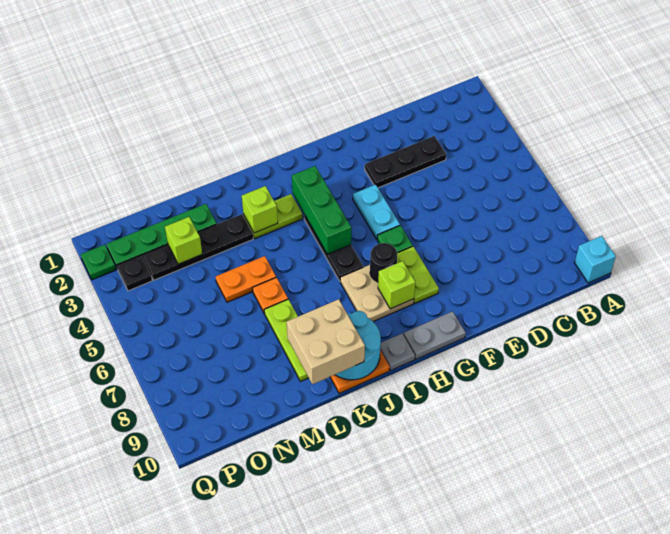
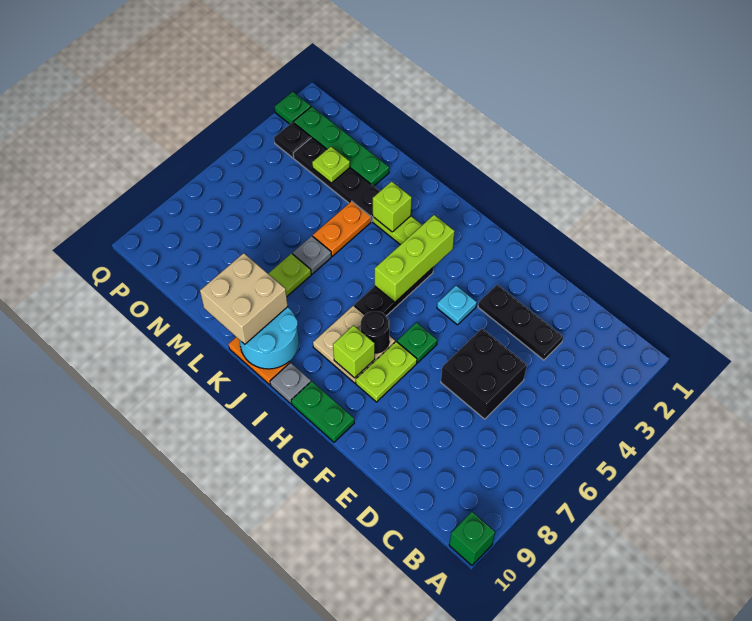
cyan brick A10 level 1 -> green brick A10 level 1
none -> black brick D5:E6 level 1
cyan plate G4:G5 level 1 -> cyan plate G4 level 1
grey plate G10:H10 level 1 -> green plate G10:H10 level 1
green brick I3:I5 level 2 -> lime brick I3:I5 level 2
orange plate L5:M5 level 1 -> orange plate L4:L5 level 1
orange plate L6 level 1 -> grey plate L6 level 1
lime brick N3 level 2 -> lime plate N3 level 2

